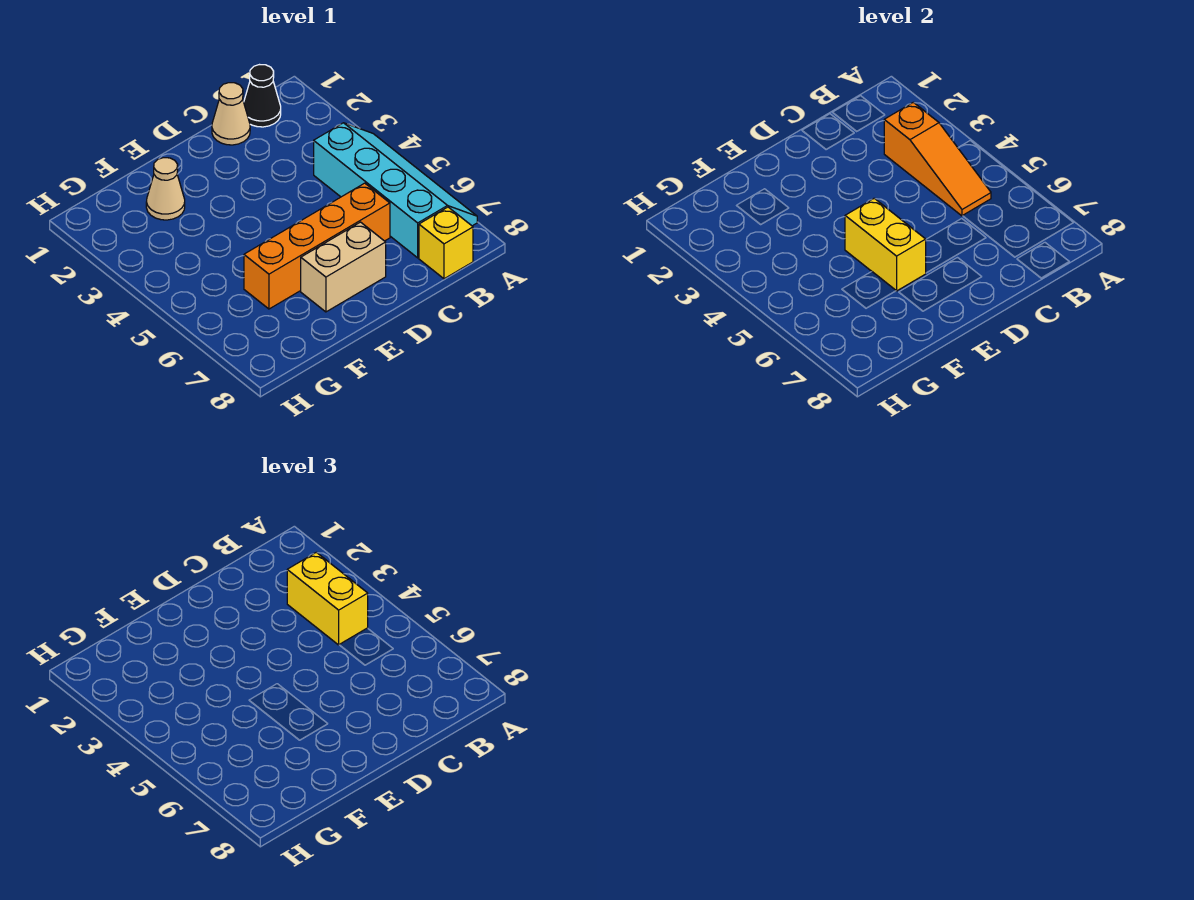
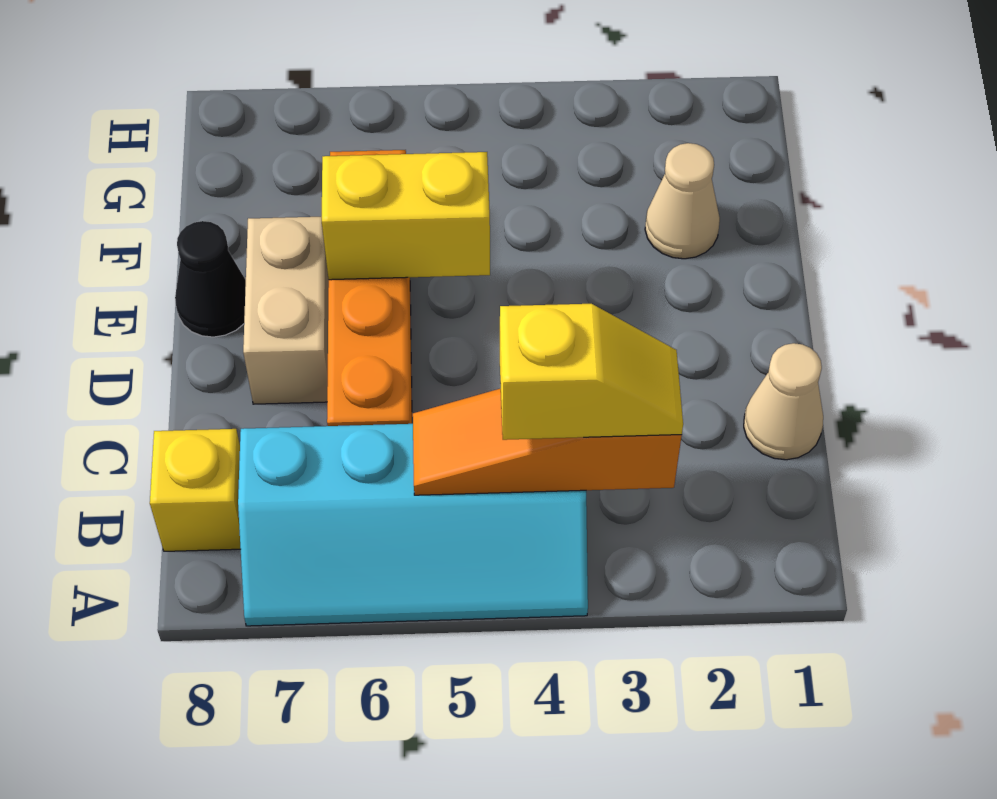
black cone B1 level 1 -> black cone E8 level 1
yellow brick B3:B4 level 3 -> yellow slope B3:B4 level 3 top 4

